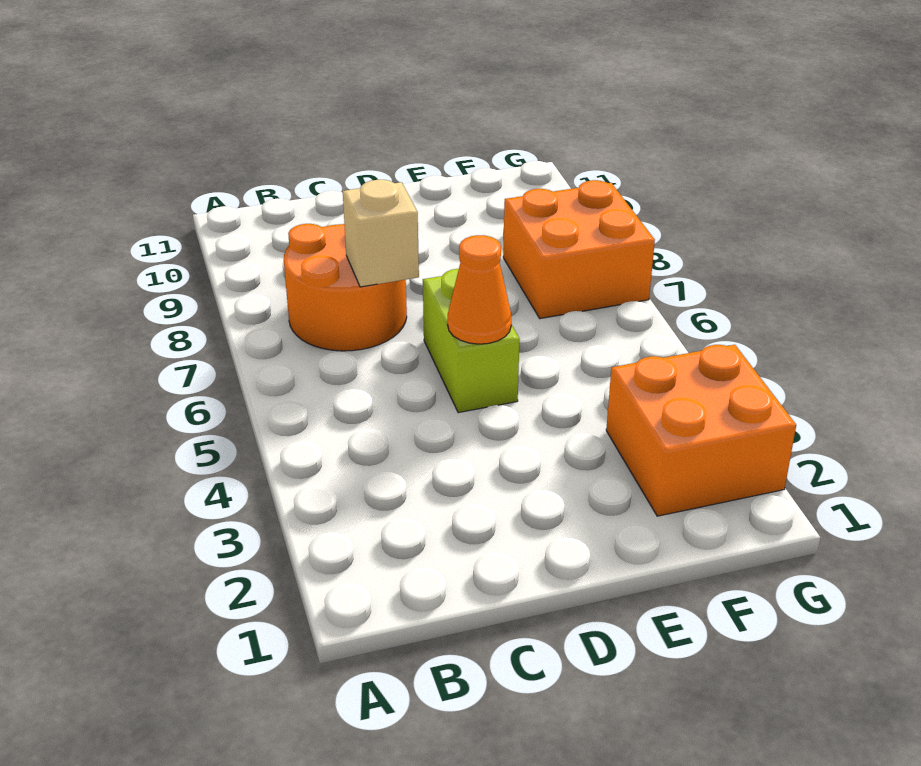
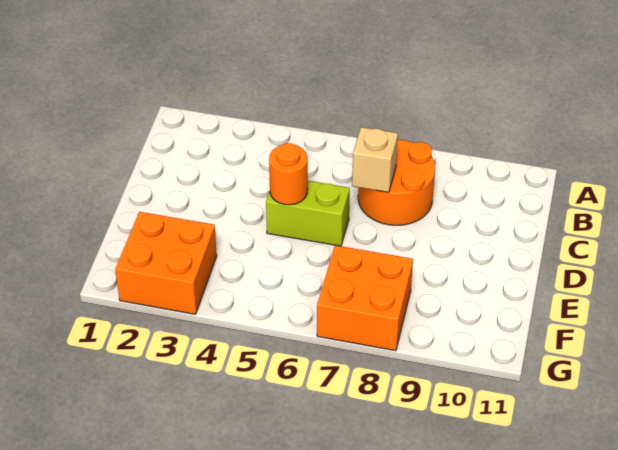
orange cone D5 level 2 -> orange round brick D5 level 2

